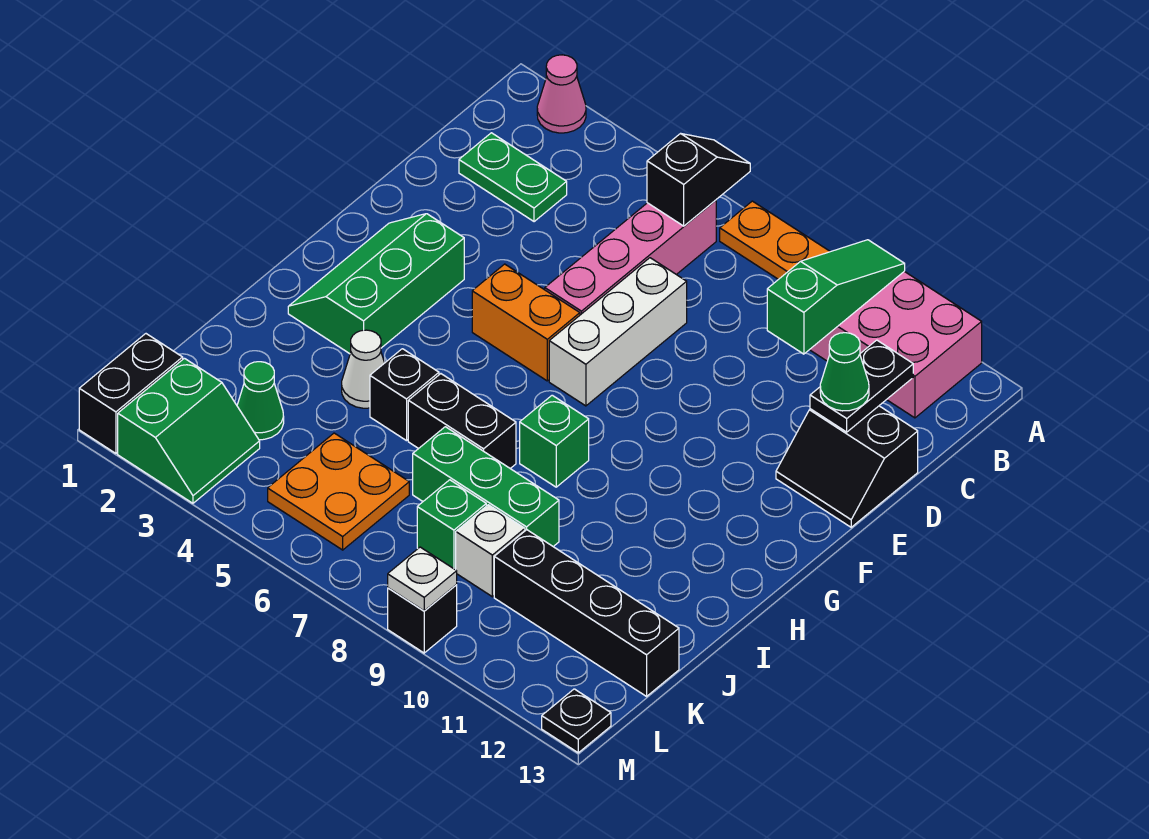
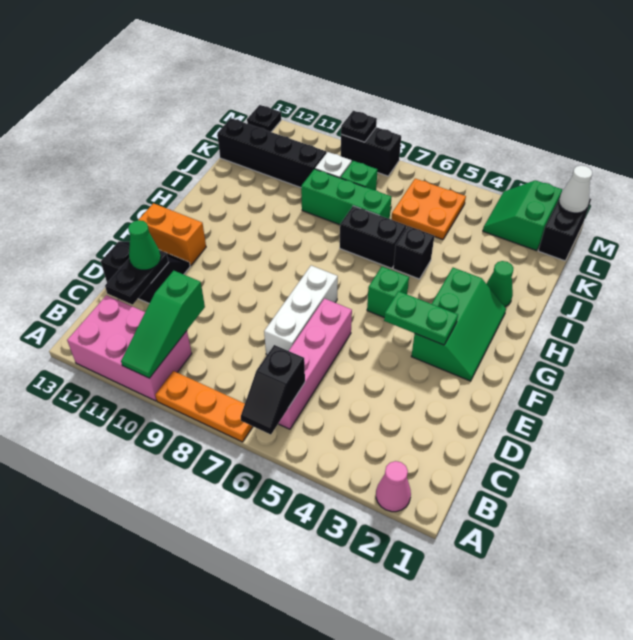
green plate C2:C3 level 1 -> green plate F3:F4 level 2
orange brick F5:F6 level 1 -> orange brick F12:F13 level 1
green brick H8 level 1 -> green brick G5 level 1
white cone I4 level 1 -> white cone M1 level 2
green cone K3 level 1 -> green cone I2 level 1
black brick M9 level 1 -> black brick M8:M9 level 1
white plate M9 level 2 -> black plate M9 level 2

